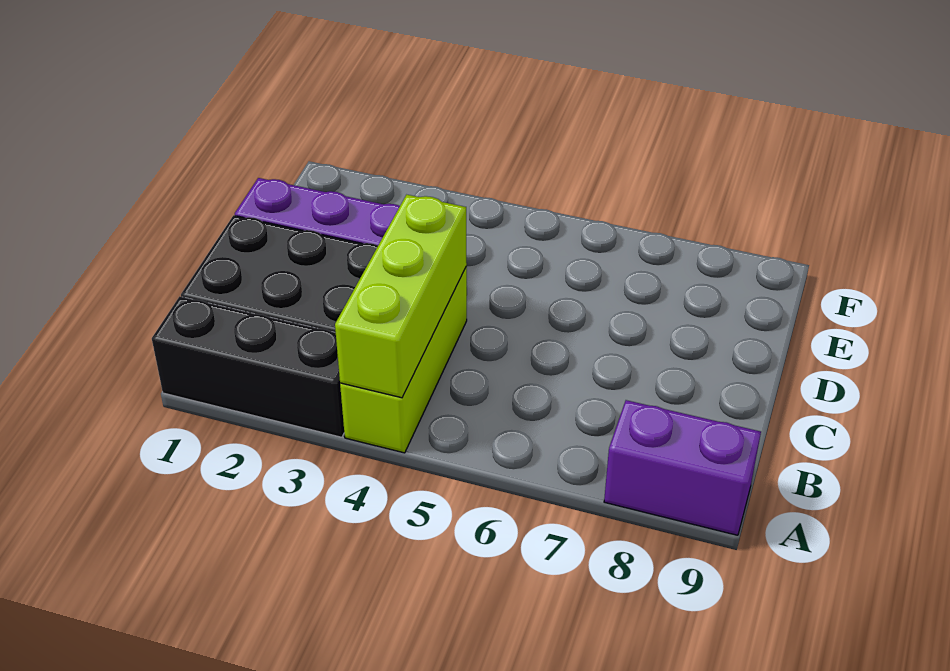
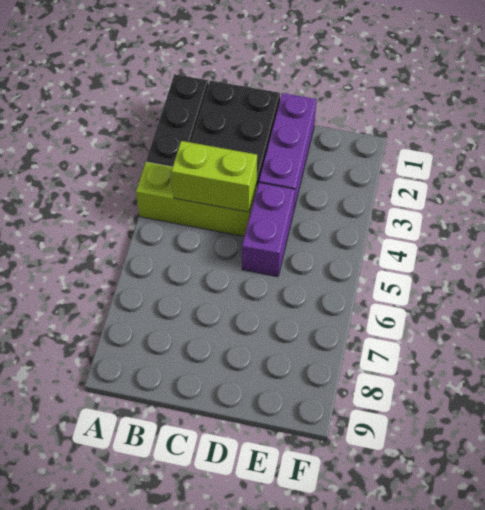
lime brick A4:C4 level 2 -> lime brick B4:C4 level 2
purple brick A8:A9 level 1 -> purple brick D4:D5 level 1

